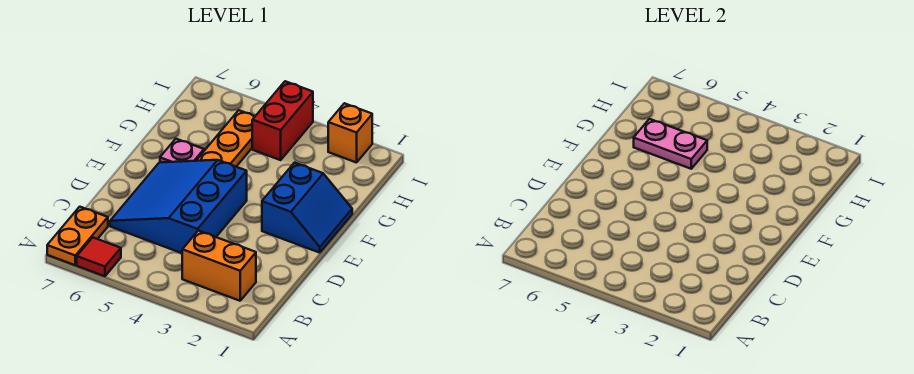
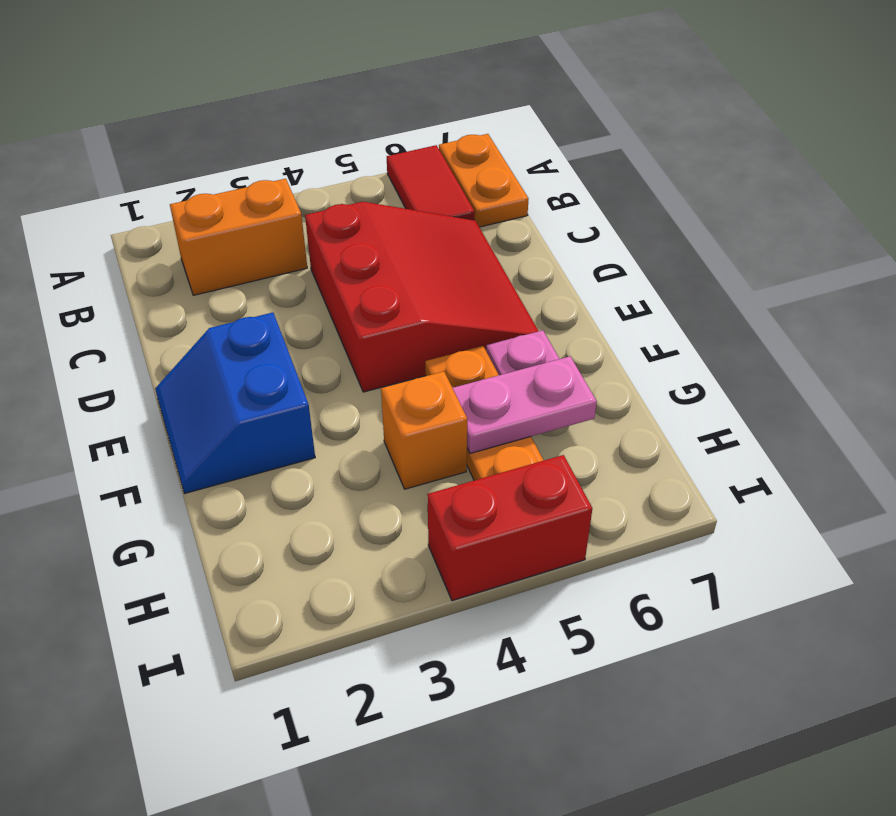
red tile A6 level 1 -> red tile A6:B6 level 1
blue slope C4:E6 level 1 top 4 -> red slope C4:E6 level 1 top 4
red brick H4:I4 level 1 -> red brick I4:I5 level 1
orange brick I2 level 1 -> orange brick G4 level 1

